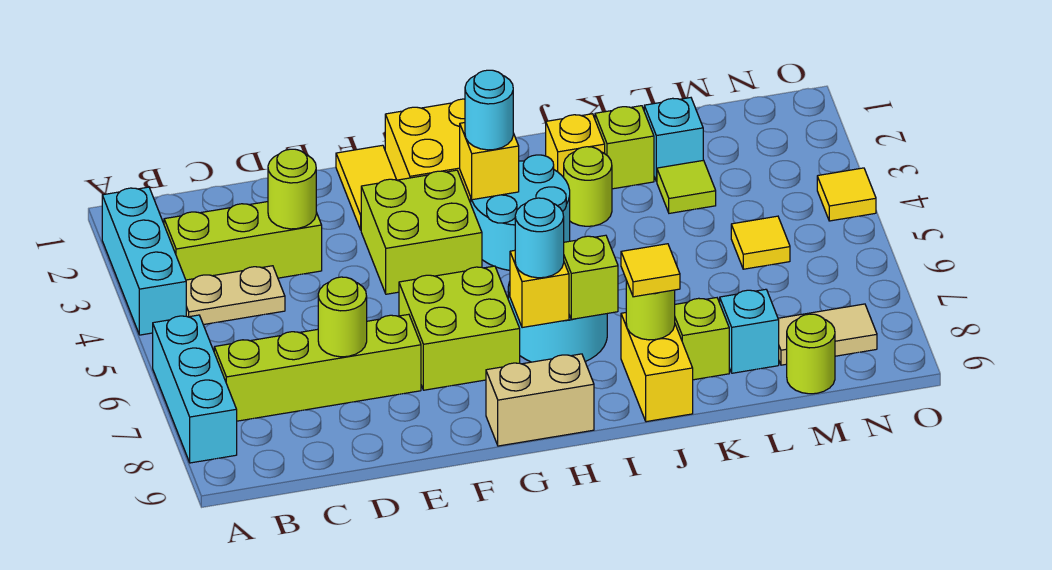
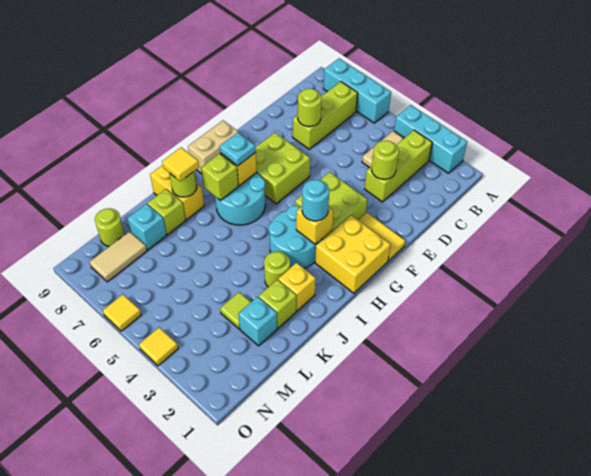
lime brick B7:E7 level 1 -> lime brick B7:D7 level 1
cyan round brick H7 level 3 -> cyan plate H7 level 3
yellow tile M5 level 1 -> yellow tile O6 level 1

